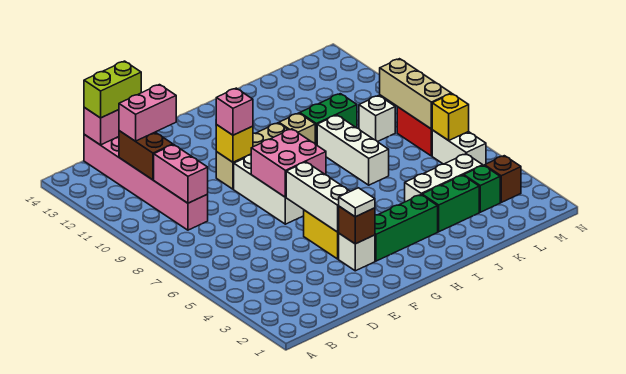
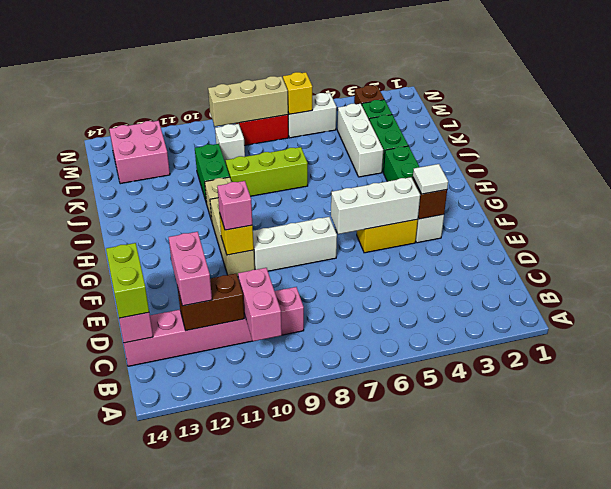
pink brick C9:C10 level 2 -> pink brick B10:C10 level 2
pink brick F7:G8 level 2 -> pink brick L12:M13 level 1
white brick J7:J9 level 1 -> lime brick J7:J9 level 1

